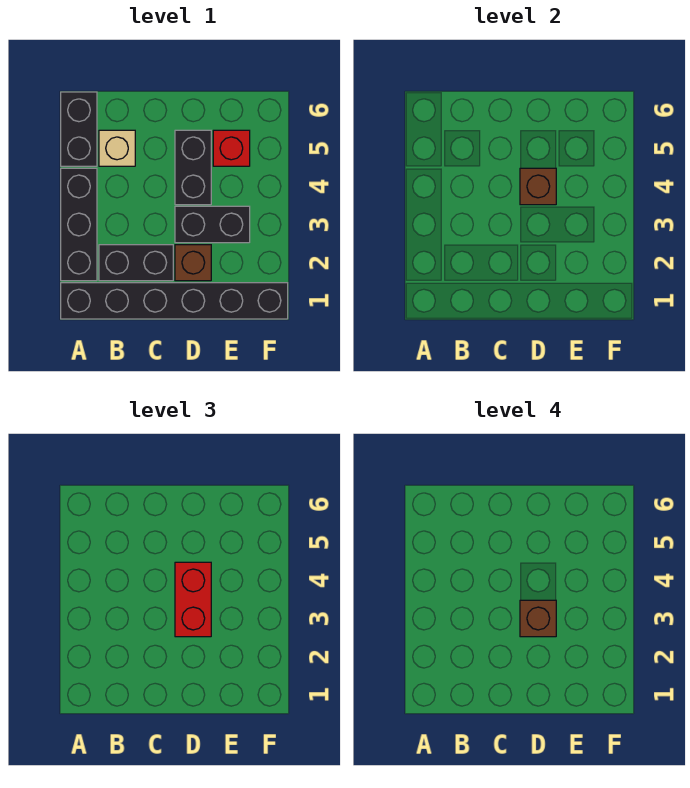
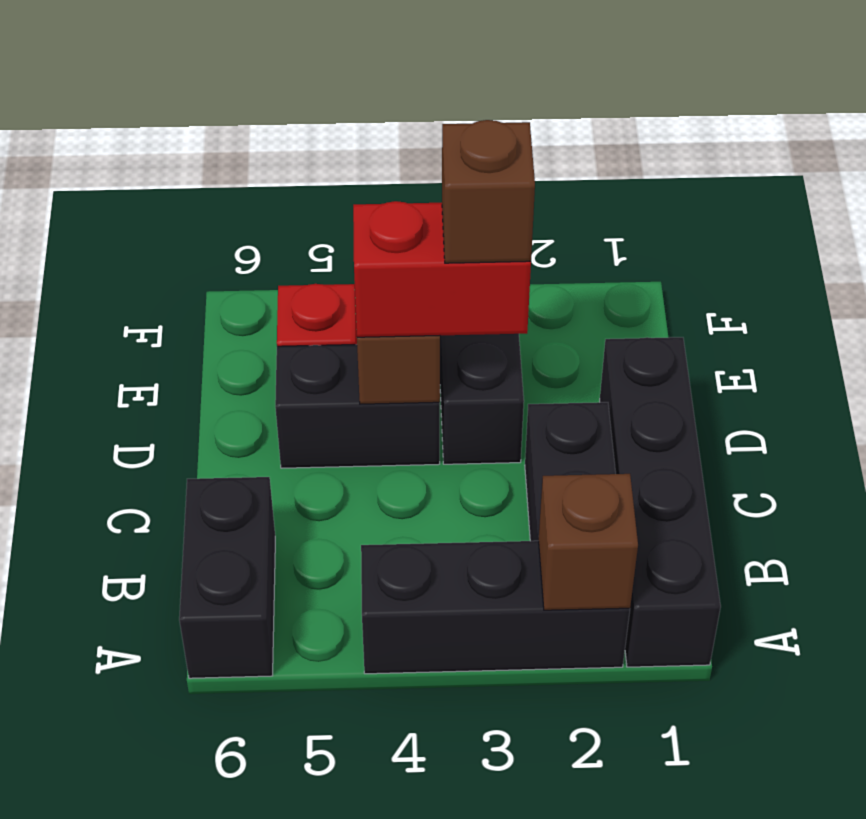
black brick A1:F1 level 1 -> black brick A1:D1 level 1
black brick A5:A6 level 1 -> black brick A6:B6 level 1
tan brick B5 level 1 -> none
brown brick D2 level 1 -> brown brick A2 level 2

